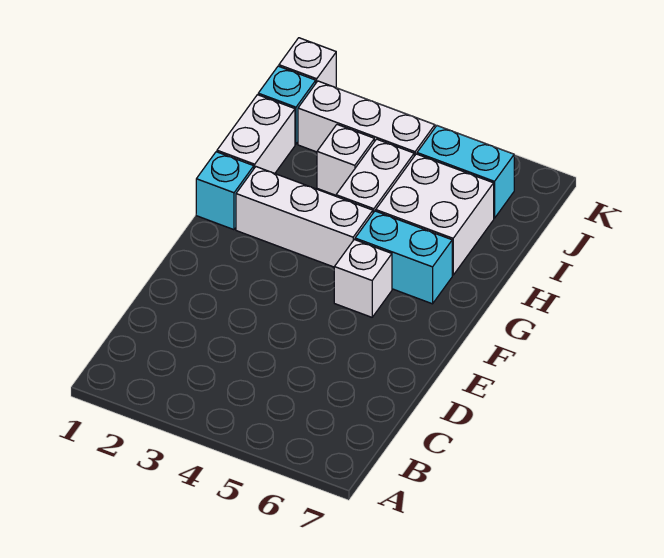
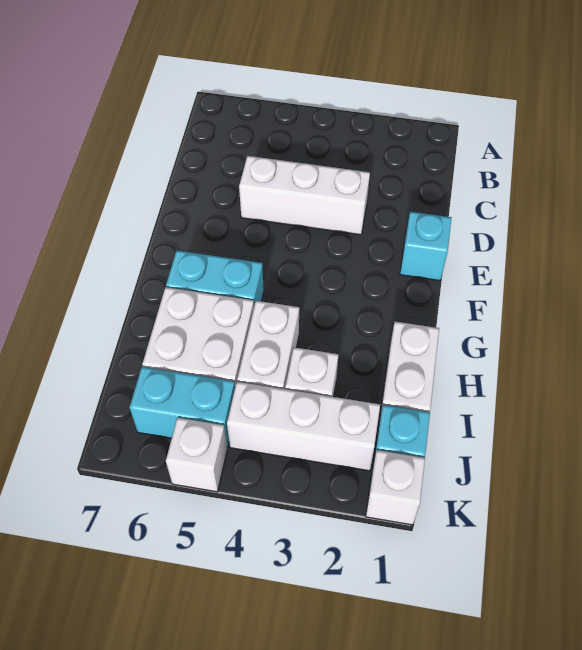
white brick F5 level 1 -> white brick K5 level 1
cyan brick G1 level 1 -> cyan brick E1 level 1
white brick G2:G4 level 1 -> white brick D3:D5 level 1

